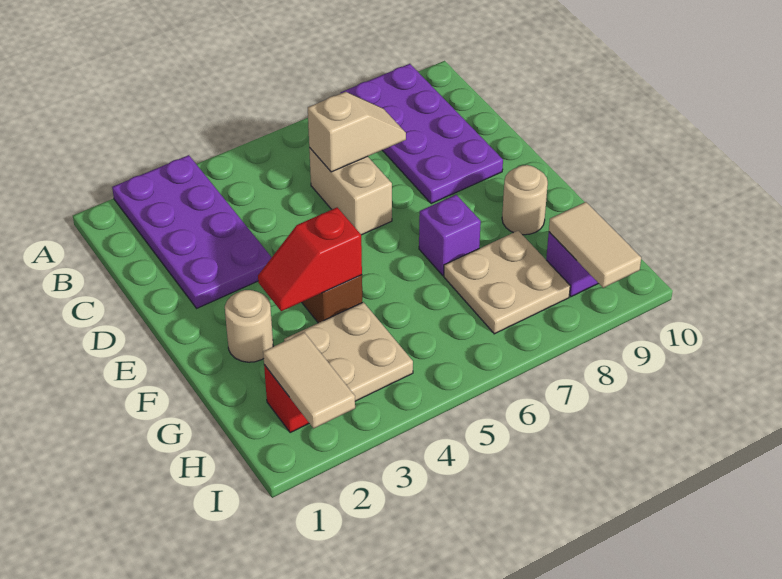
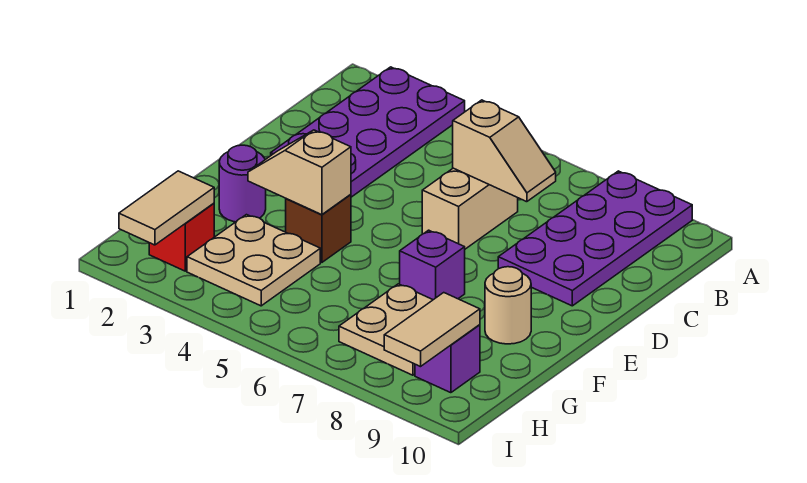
tan round brick F2 level 1 -> purple round brick F2 level 1
red slope F3:F4 level 2 top 4 -> tan slope F3:F4 level 2 top 4

